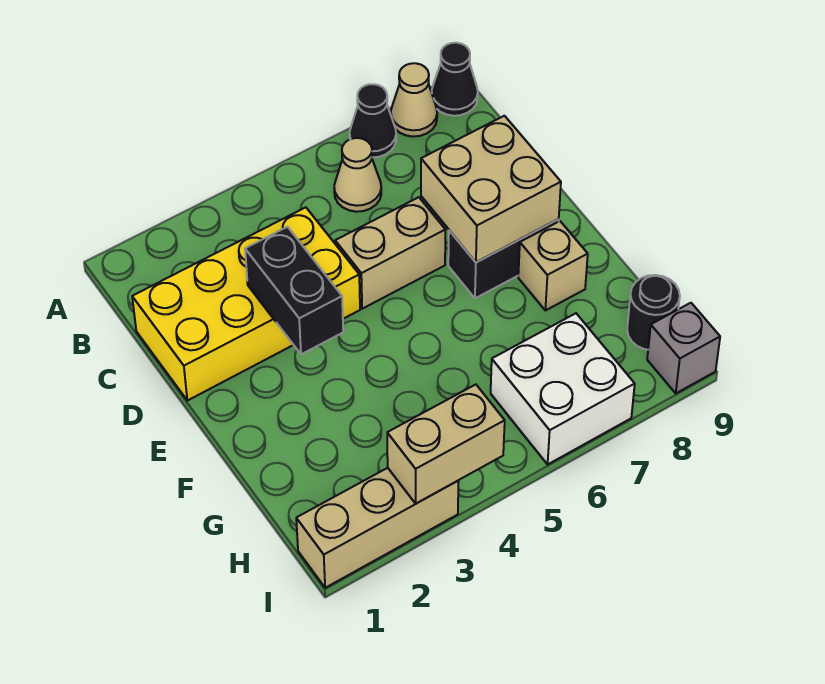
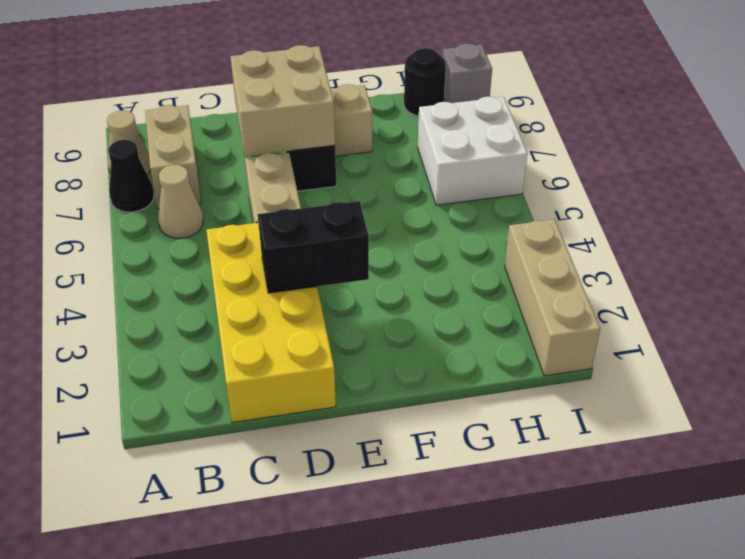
black cone A9 level 1 -> none
tan brick I3:I4 level 2 -> tan brick B7:B8 level 1

